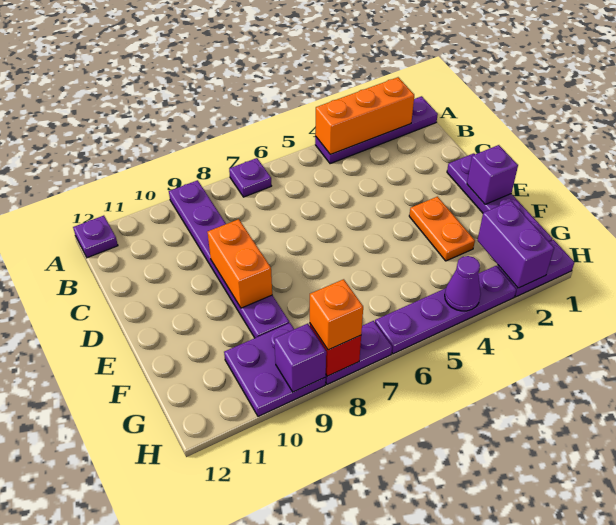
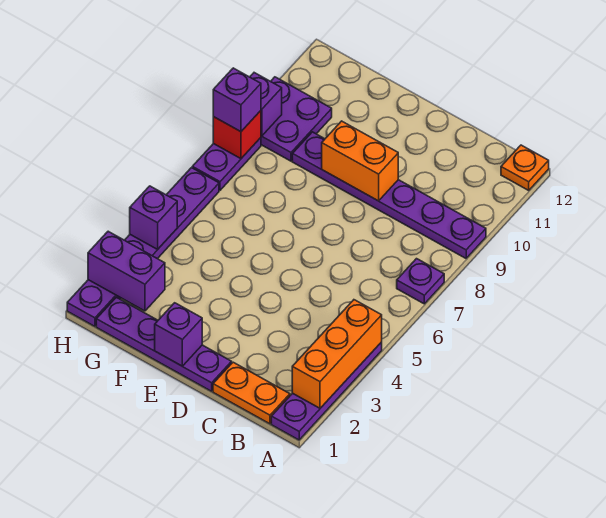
purple plate A12 level 1 -> orange plate A12 level 1
orange plate E3:F3 level 1 -> orange plate B1:C1 level 1
purple cone H4 level 2 -> purple brick H4 level 2
orange brick H8 level 3 -> purple brick H8 level 3

